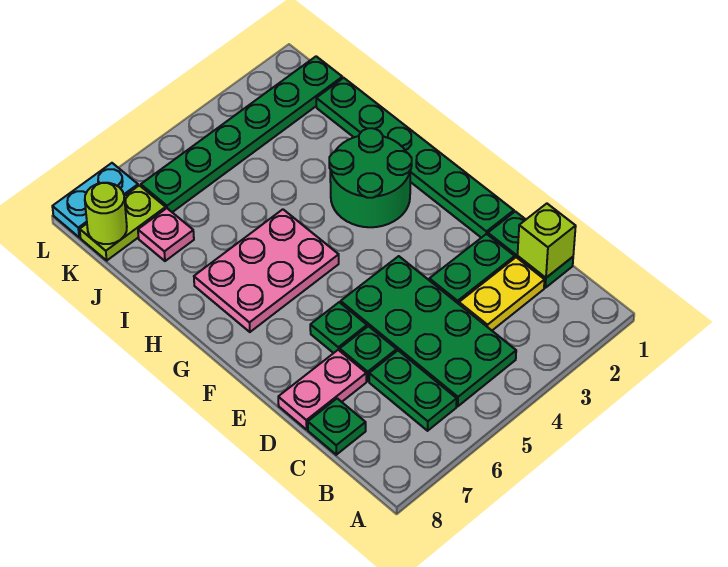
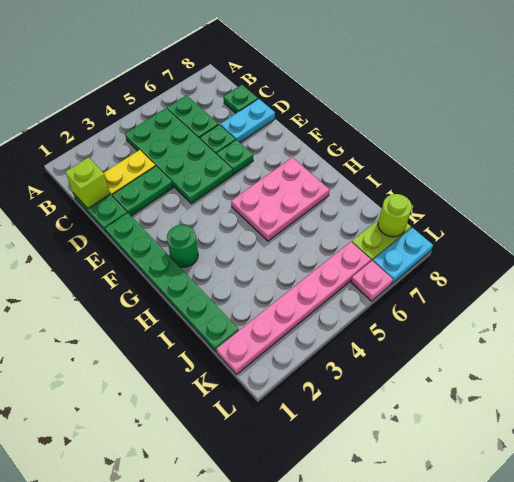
pink plate D7:D8 level 1 -> cyan plate D7:D8 level 1
green round brick G2:H3 level 1 -> green round brick G2 level 1
pink plate J7 level 1 -> pink plate L6 level 1
green plate K1:K6 level 1 -> pink plate K1:K6 level 1

